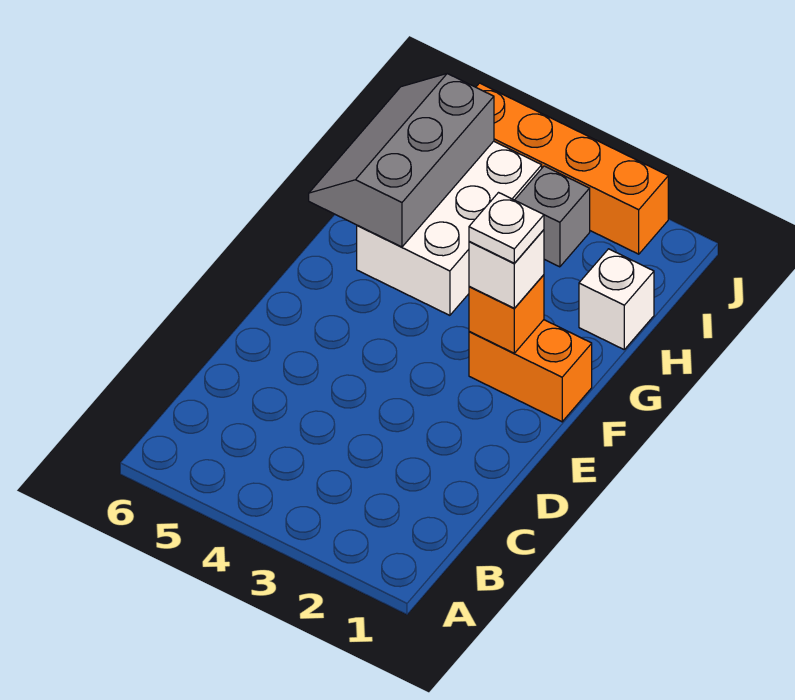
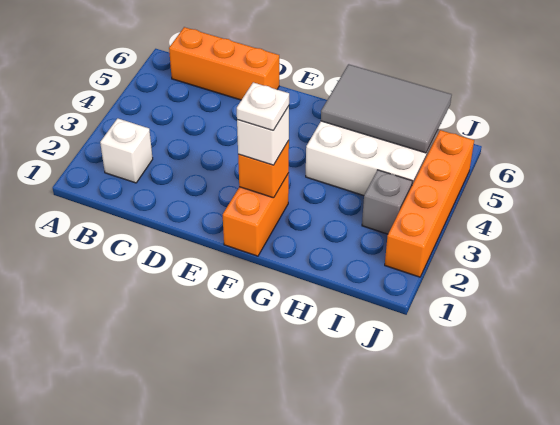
none -> orange brick B6:D6 level 1
grey slope G5:I6 level 2 top 5 -> grey tile G5:I6 level 2
white brick H1 level 1 -> white brick B2 level 1

